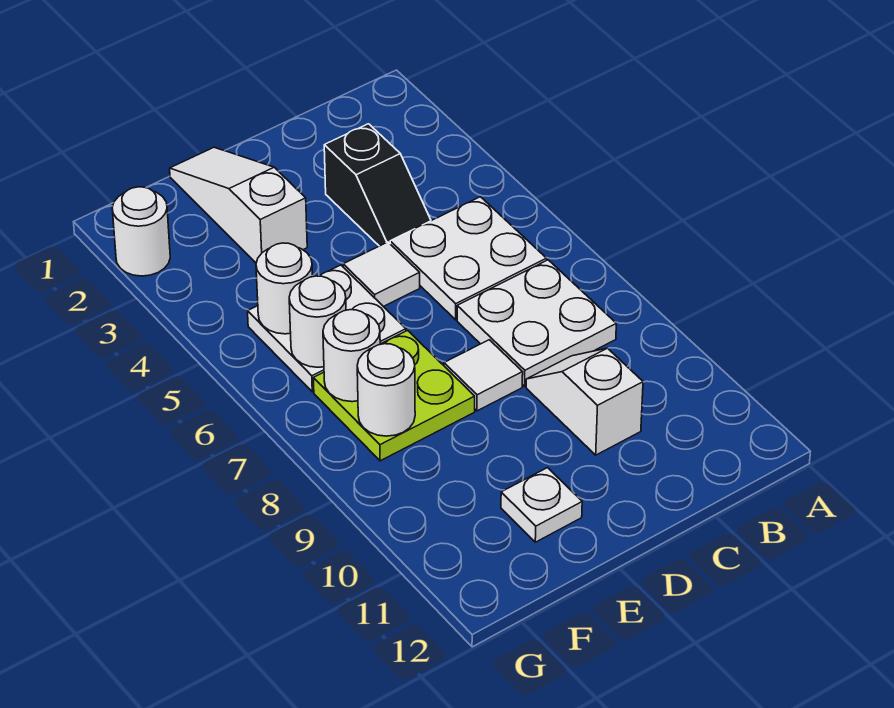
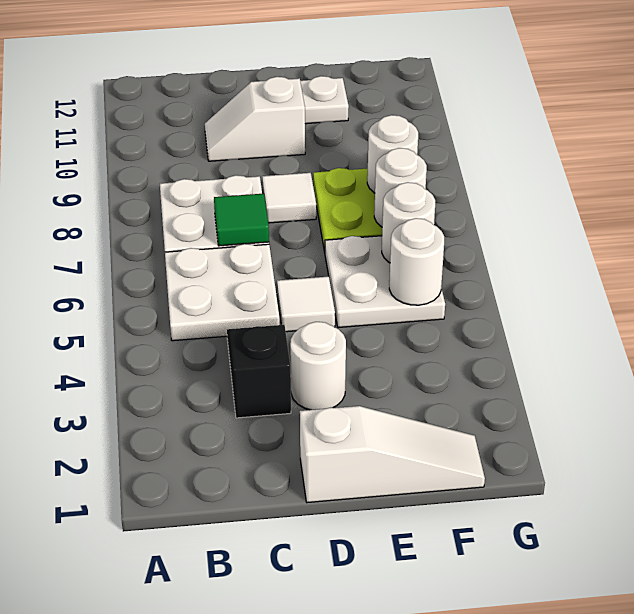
none -> green tile C7 level 2
white slope C9:C10 level 1 top 10 -> white slope C10:D10 level 1 top D
white slope E1:E3 level 1 top 3 -> white slope D1:F1 level 1 top D
white round brick G2 level 1 -> white round brick D3 level 1

